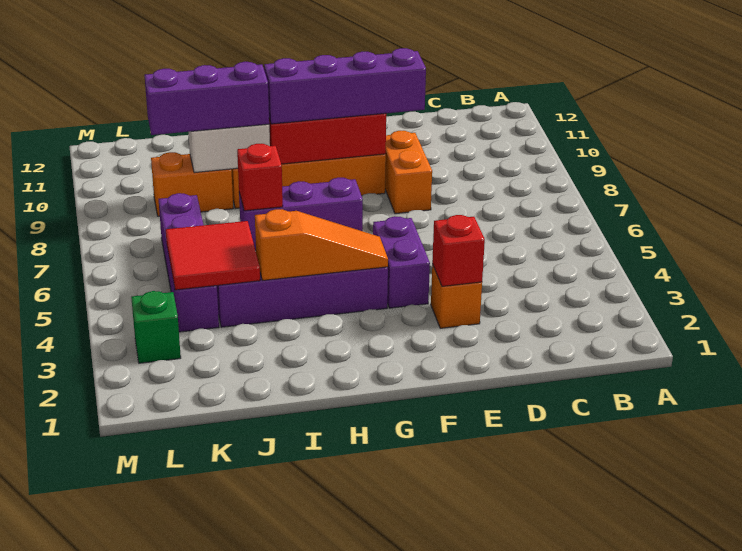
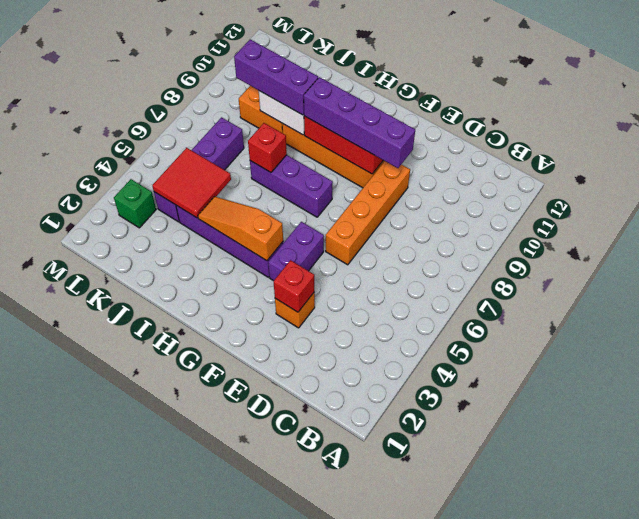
orange brick E8:E9 level 1 -> orange brick E6:E9 level 1
orange slope G4:I4 level 2 top I -> orange slope G4:I4 level 2 top G

